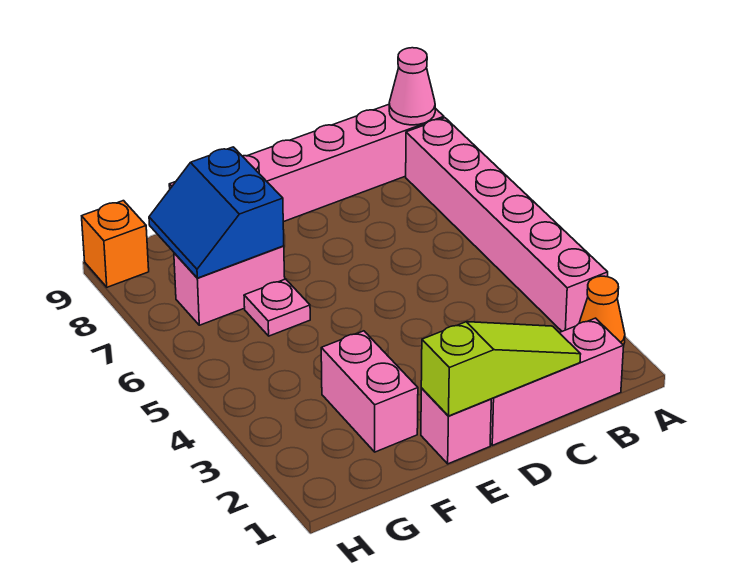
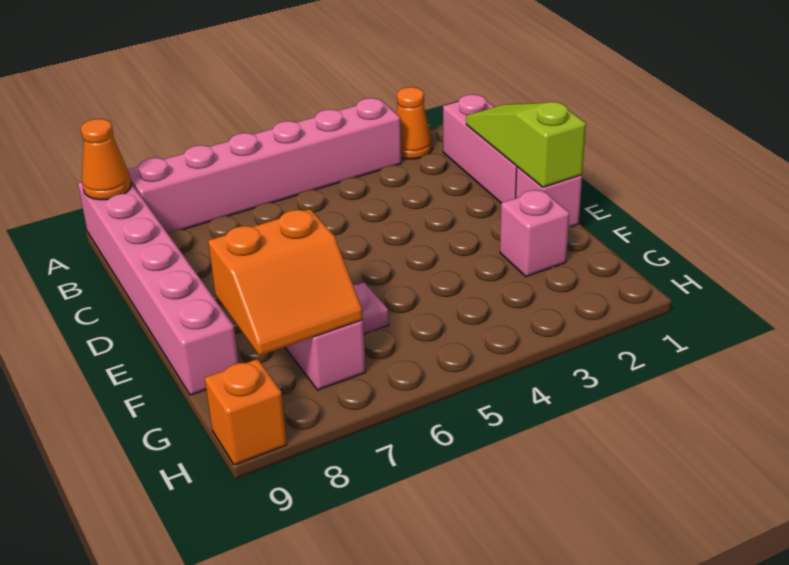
pink cone A9 level 2 -> orange cone A9 level 2
pink brick F2:F3 level 1 -> pink brick F2 level 1
blue slope F7:G8 level 2 top F -> orange slope F7:G8 level 2 top F

